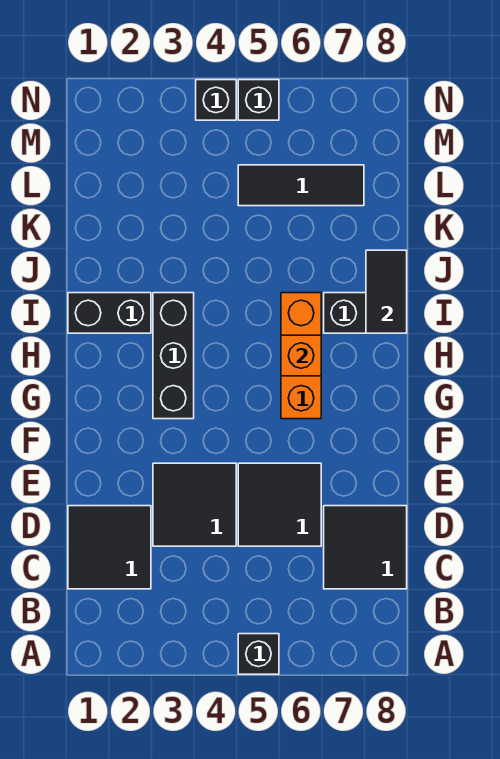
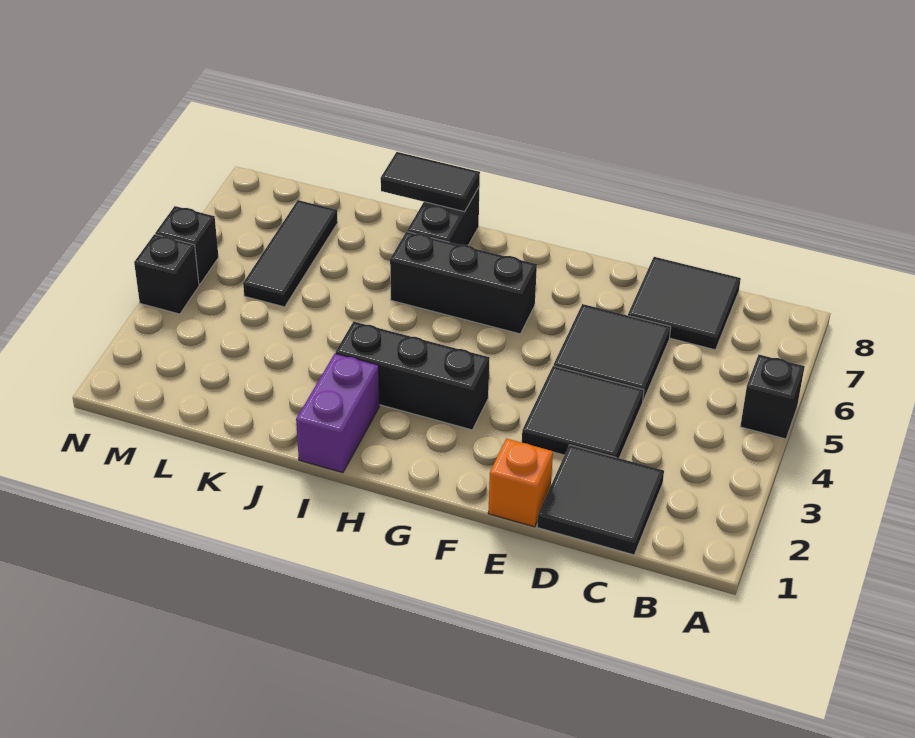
orange brick G6:I6 level 1 -> black brick G6:I6 level 1
orange brick H6 level 2 -> orange brick E1 level 1
black brick I1:I2 level 1 -> purple brick I1:I2 level 1

